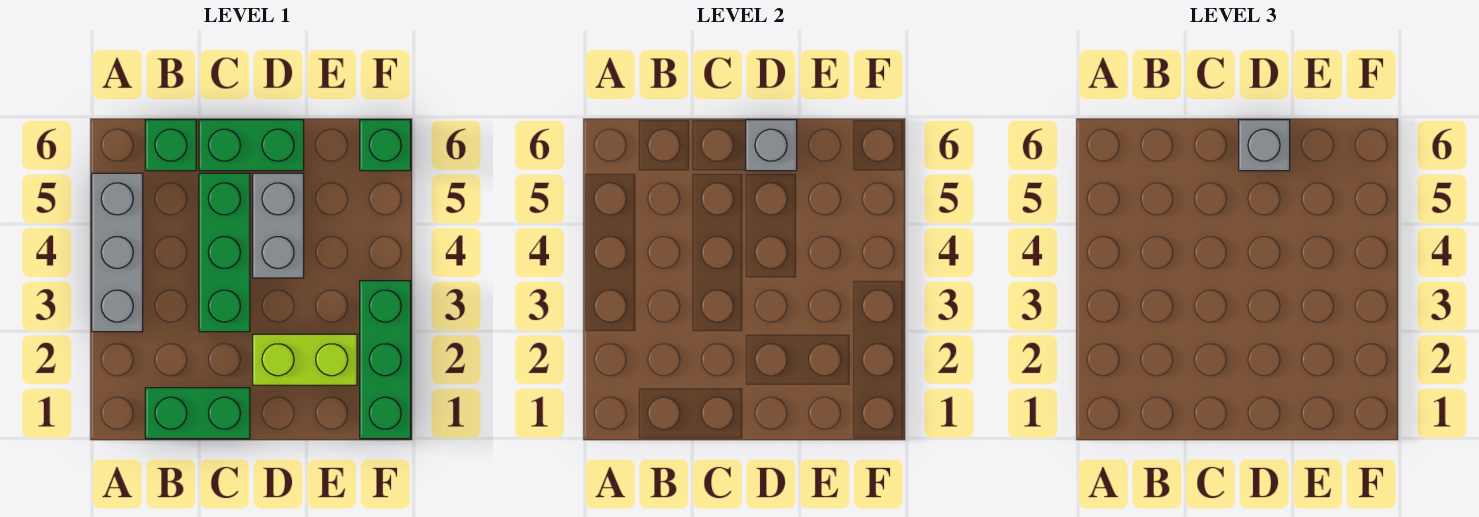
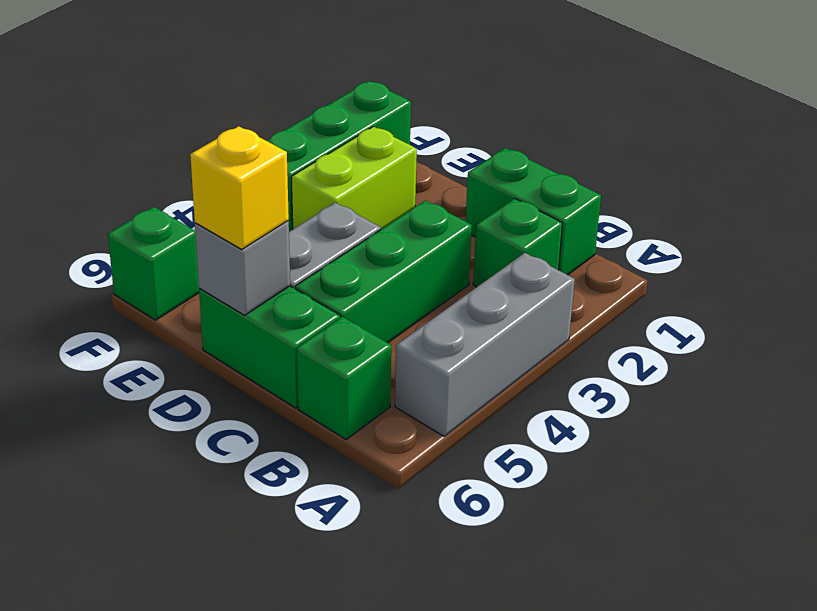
none -> green brick B2 level 1
lime brick D2:E2 level 1 -> lime brick E2:E3 level 1
grey brick D6 level 3 -> yellow brick D6 level 3

